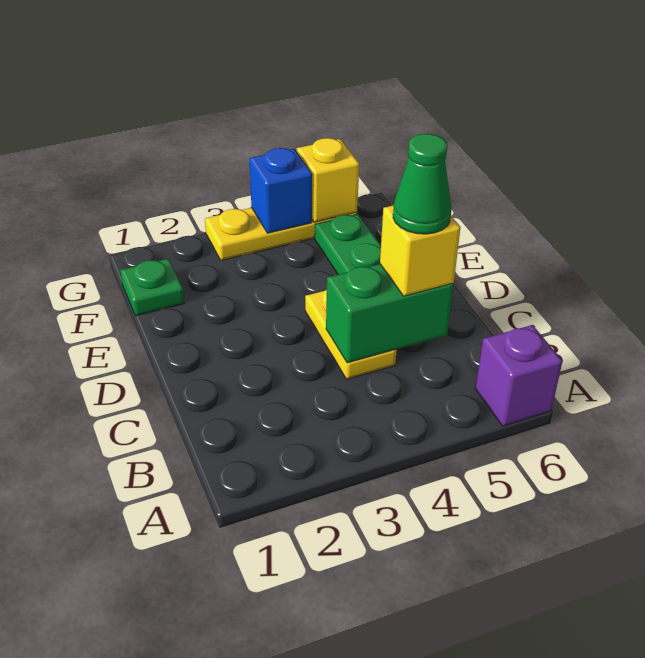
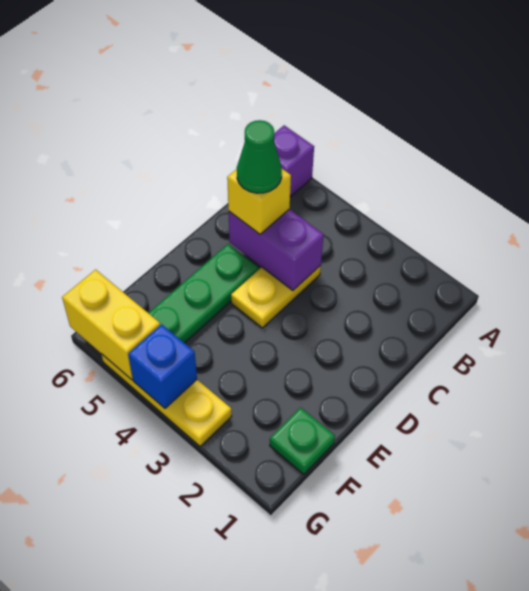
green brick C4:C5 level 2 -> purple brick C4:C5 level 2
yellow brick G5 level 2 -> yellow brick G5:G6 level 2

